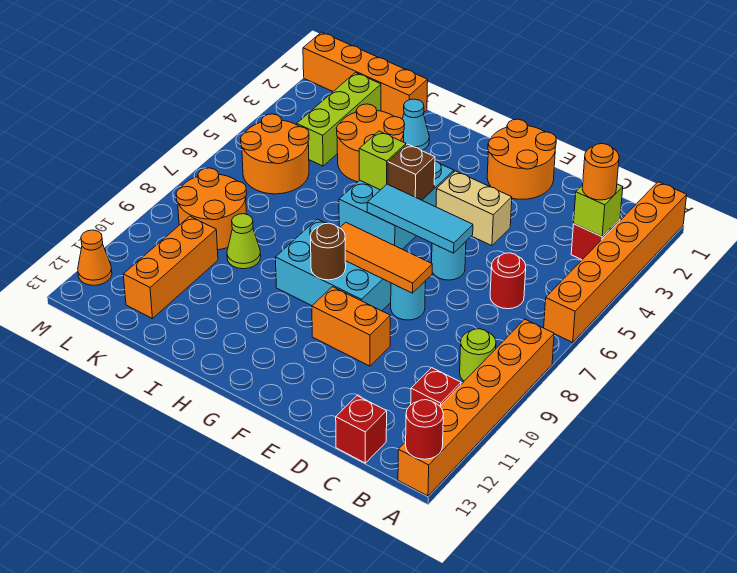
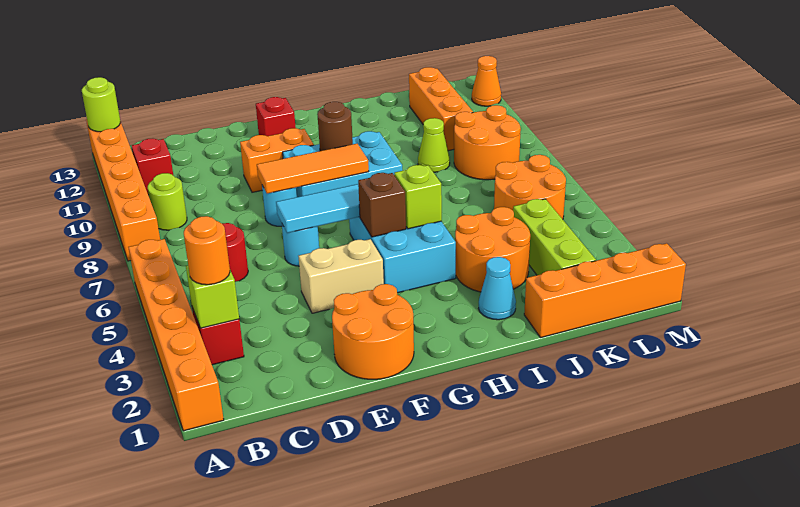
red round brick A13 level 2 -> lime round brick A13 level 2
red brick C13 level 1 -> red brick F12 level 1

